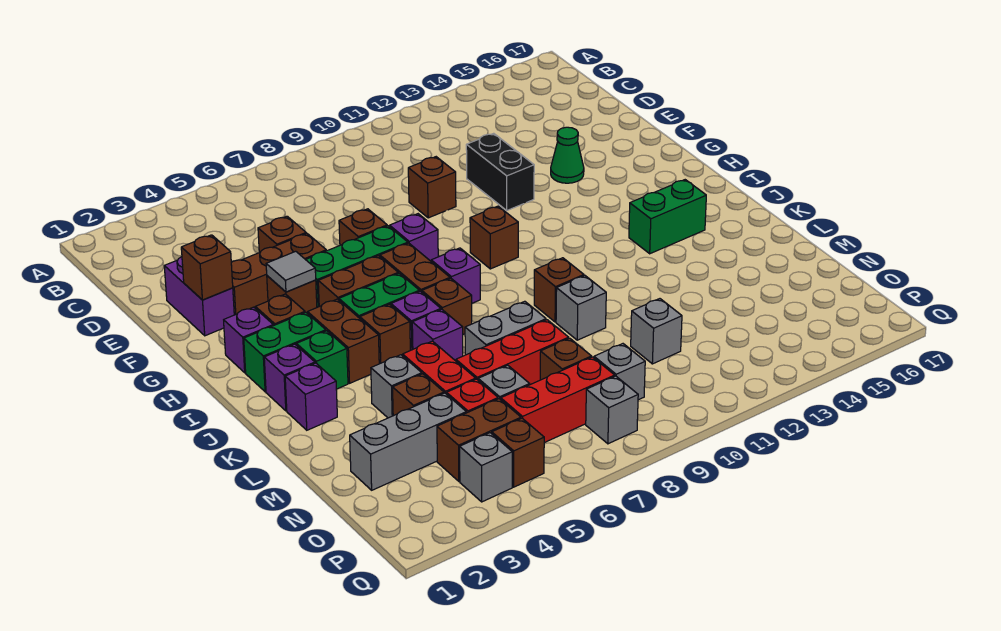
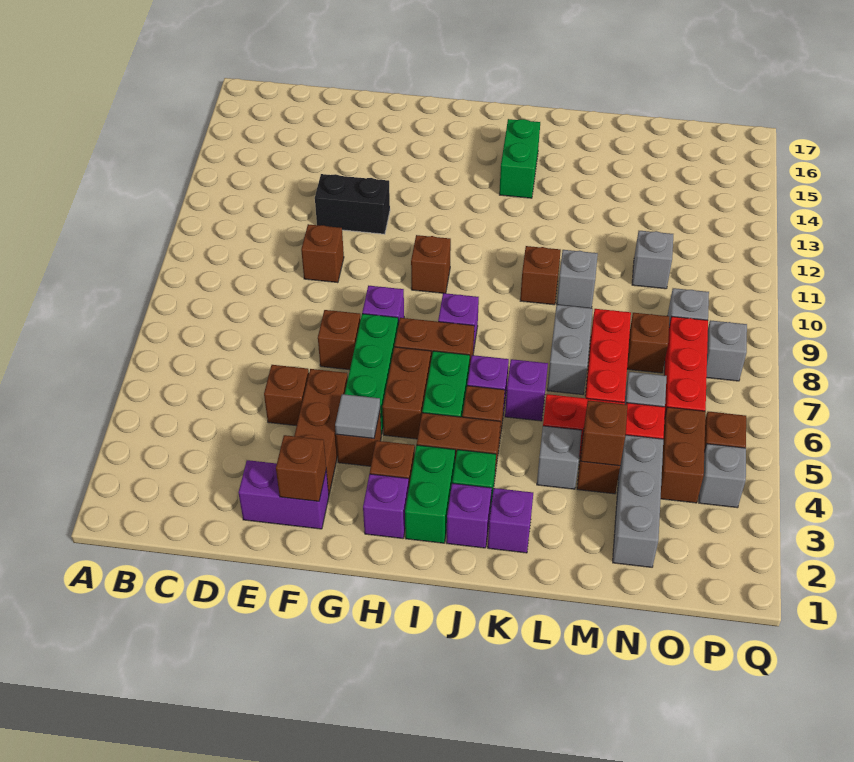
green cone F14 level 1 -> none
brown brick J7 level 1 -> brown brick M4 level 2

